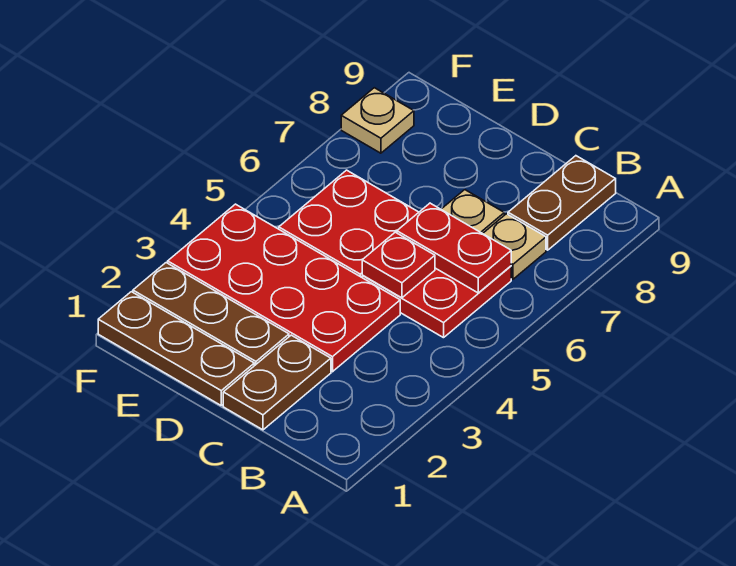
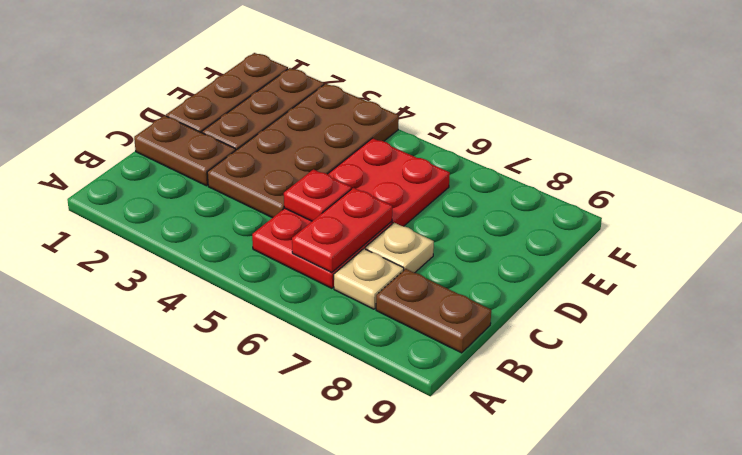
red plate C3:F4 level 1 -> brown plate C3:F4 level 1
tan plate F8 level 1 -> none

